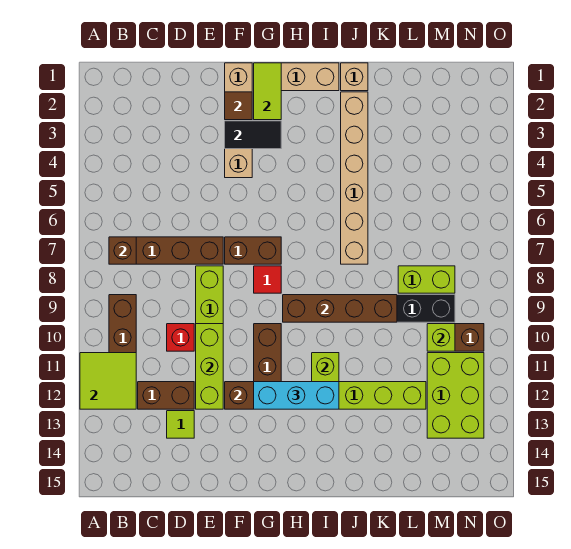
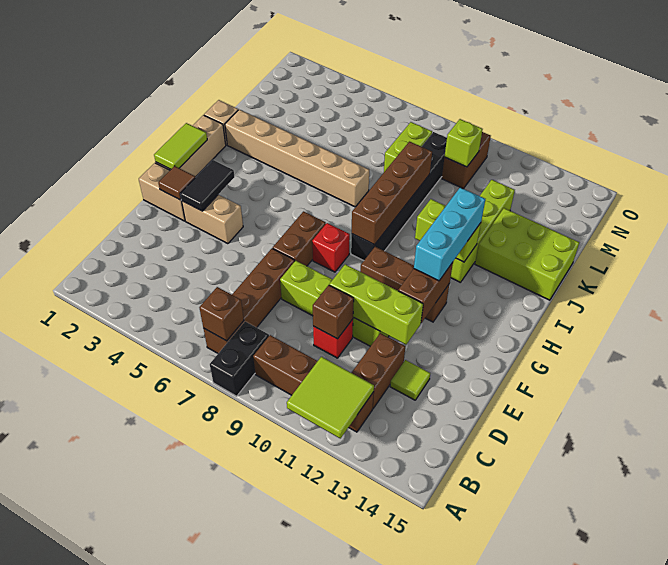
none -> black brick A8:B8 level 1
none -> brown brick D10 level 2
lime tile G1:G2 level 2 -> lime tile G1:H1 level 2
red tile G8 level 1 -> red brick G8 level 1
lime brick M11:N13 level 1 -> lime brick J13:K15 level 1

